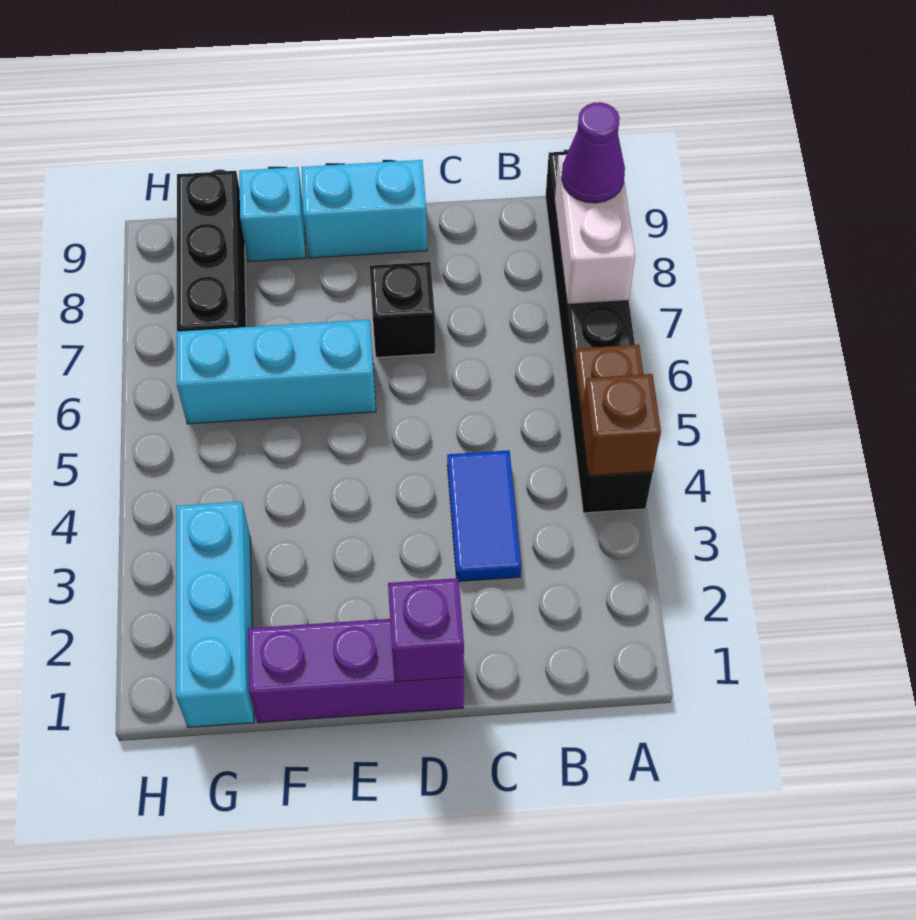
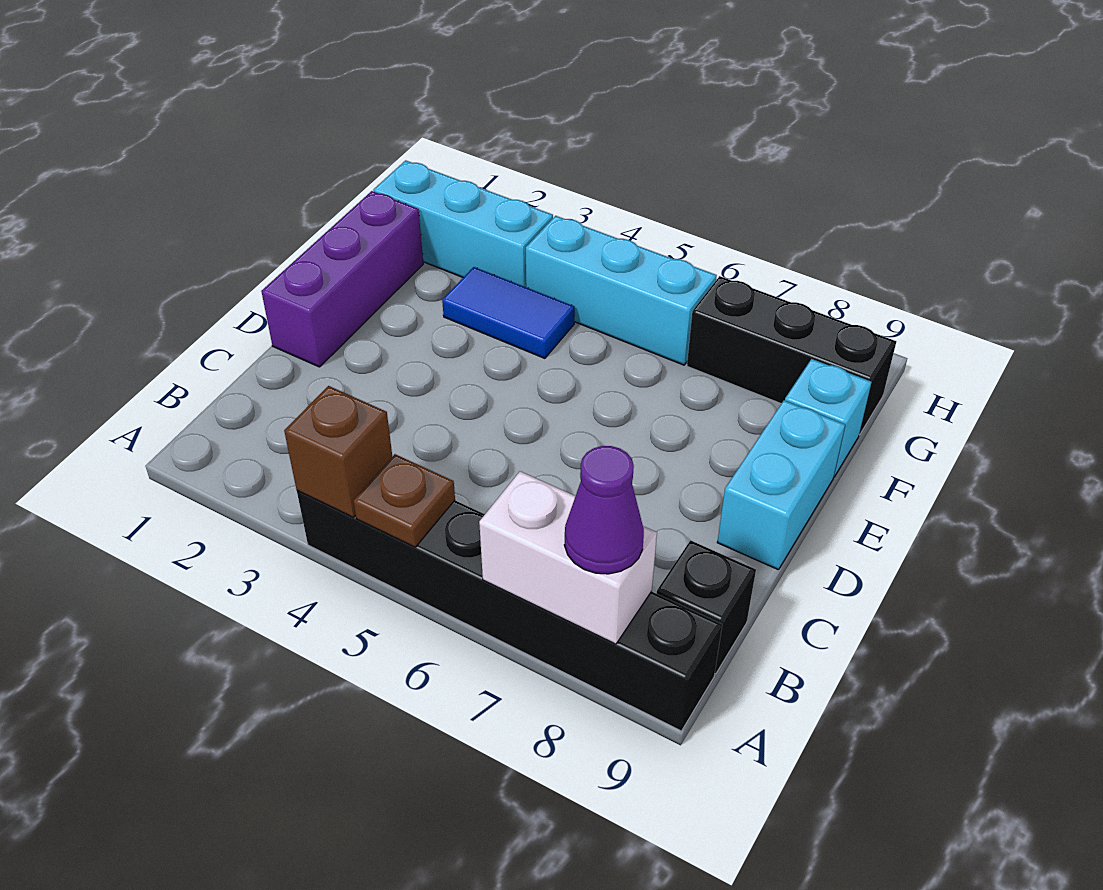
blue tile C3:C4 level 1 -> blue tile F3:F4 level 1
purple brick D1 level 2 -> none
black brick D7 level 1 -> black brick B9 level 1
cyan brick E6:G6 level 1 -> cyan brick G4:G6 level 1

